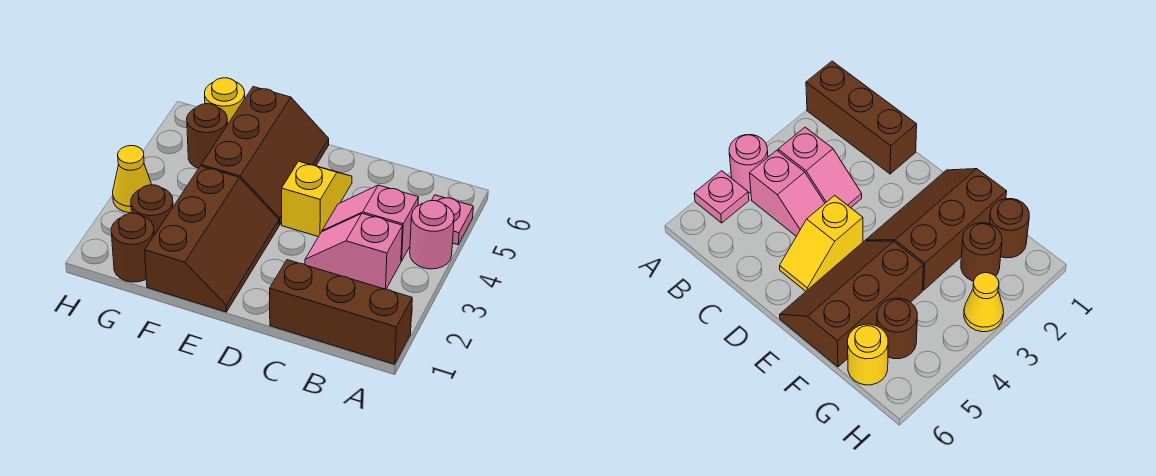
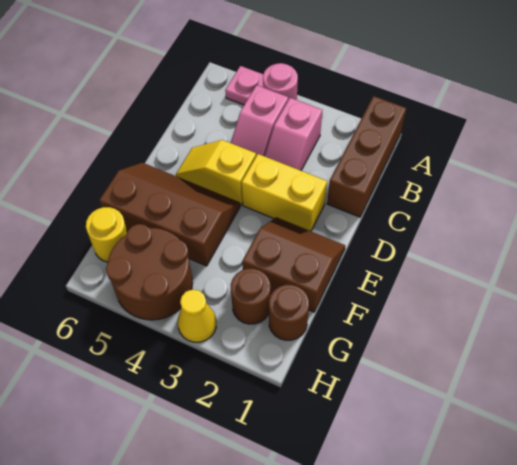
none -> yellow brick D2:D3 level 1
brown slope E1:F3 level 1 top F -> brown slope E1:F2 level 1 top F
brown round brick G5 level 1 -> brown round brick G4:H5 level 1

